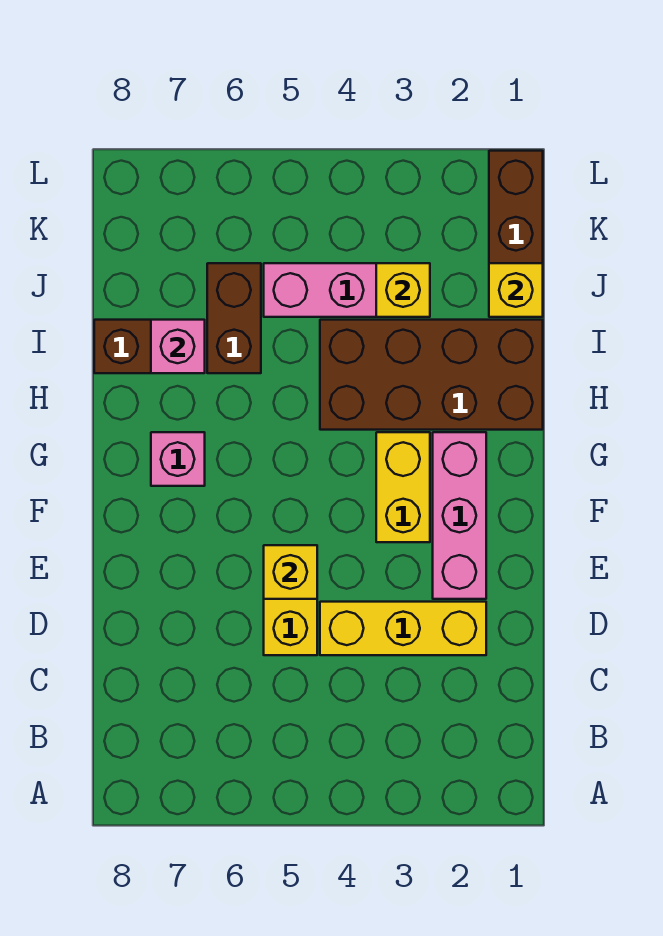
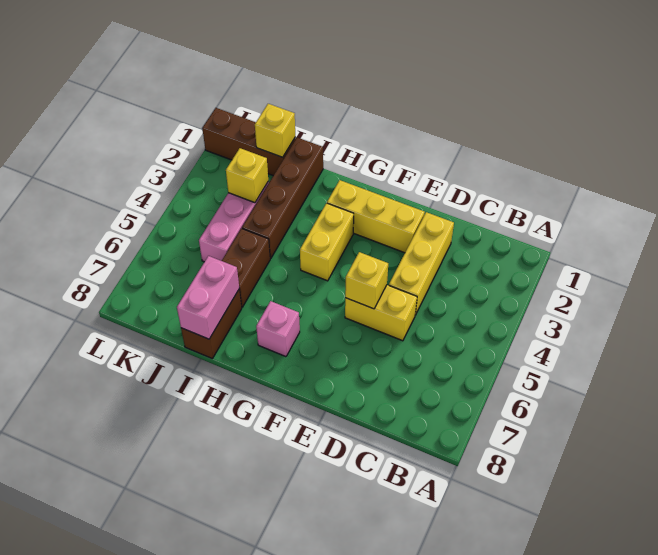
pink brick E2:G2 level 1 -> yellow brick E2:G2 level 1
yellow brick F3:G3 level 1 -> yellow brick G3:G4 level 1
brown brick H1:I4 level 1 -> brown brick I1:I4 level 1
brown brick I6:J6 level 1 -> brown brick I5:I6 level 1
pink brick I7 level 2 -> pink brick I7:I8 level 2

